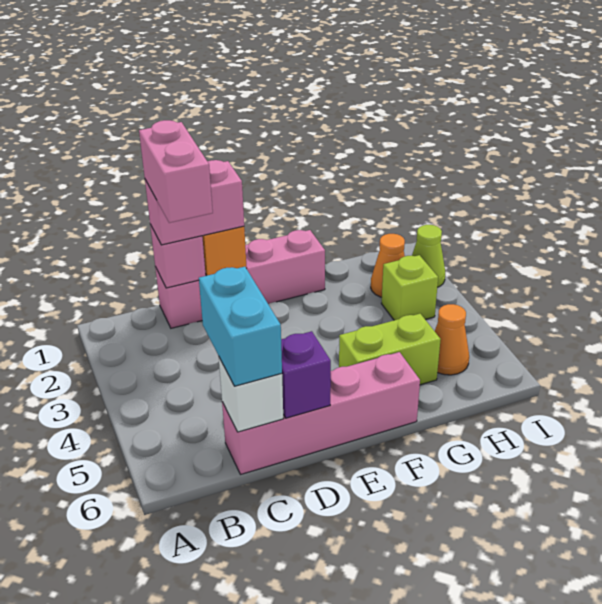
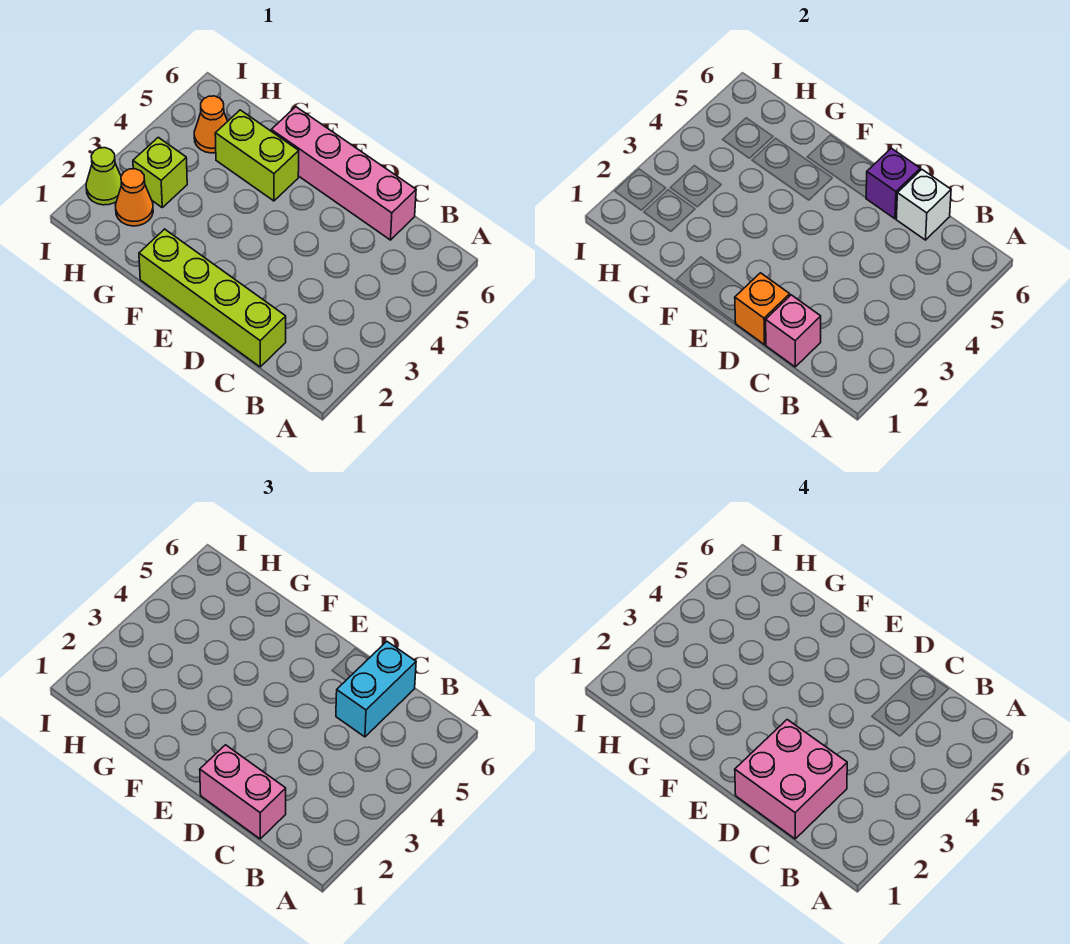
pink brick C1:F1 level 1 -> lime brick C1:F1 level 1
pink brick C1:C2 level 4 -> pink brick C1:D2 level 4

